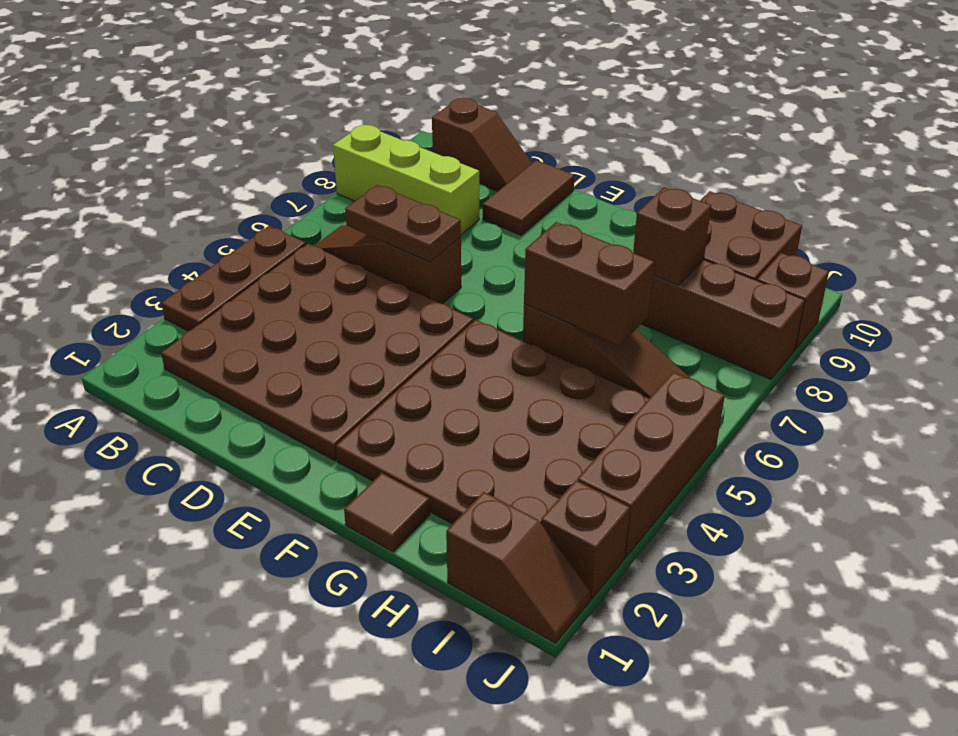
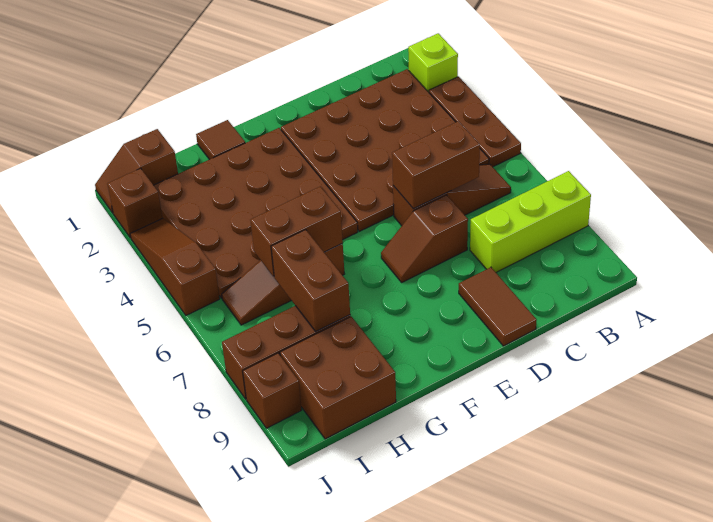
none -> lime brick A2 level 1
brown slope B10:C10 level 1 top B -> brown slope D7:E7 level 1 top D
brown plate C6:D6 level 2 -> brown brick C6:D6 level 2
brown brick H8 level 2 -> brown brick H7:H8 level 2
brown brick J3:J5 level 1 -> brown slope J3:J5 level 1 top 5

